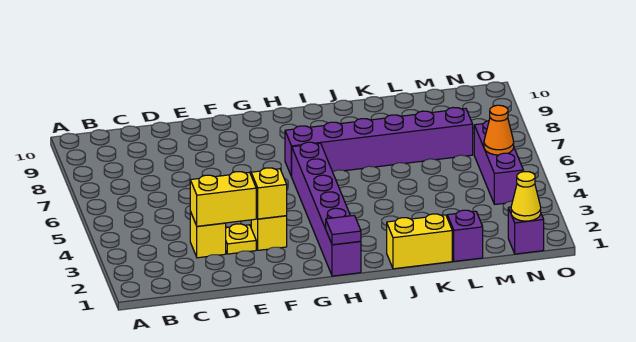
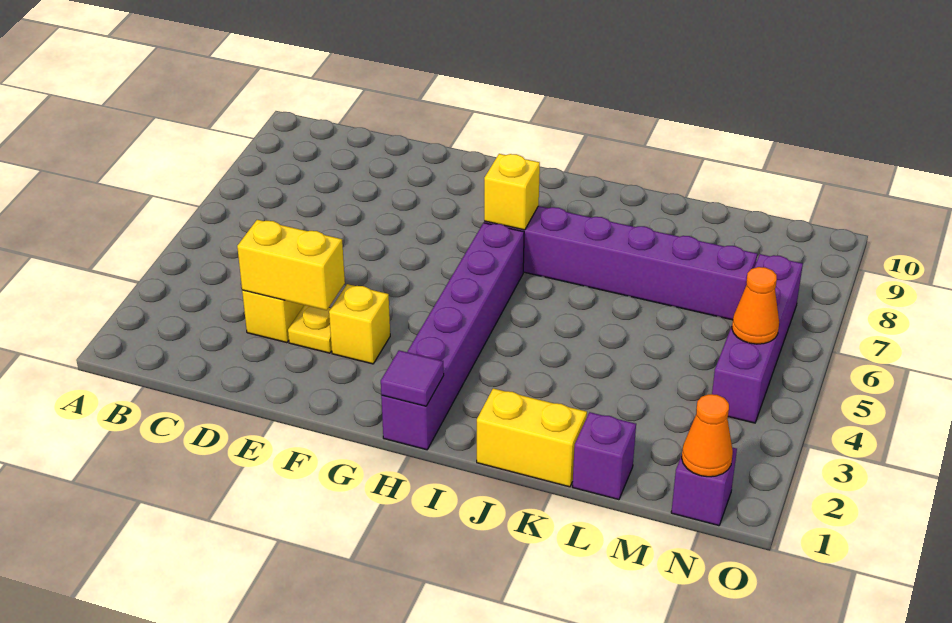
yellow brick F3 level 2 -> yellow brick H7 level 2
yellow cone N1 level 2 -> orange cone N1 level 2
purple brick N4:N6 level 1 -> purple brick N4:N7 level 1

